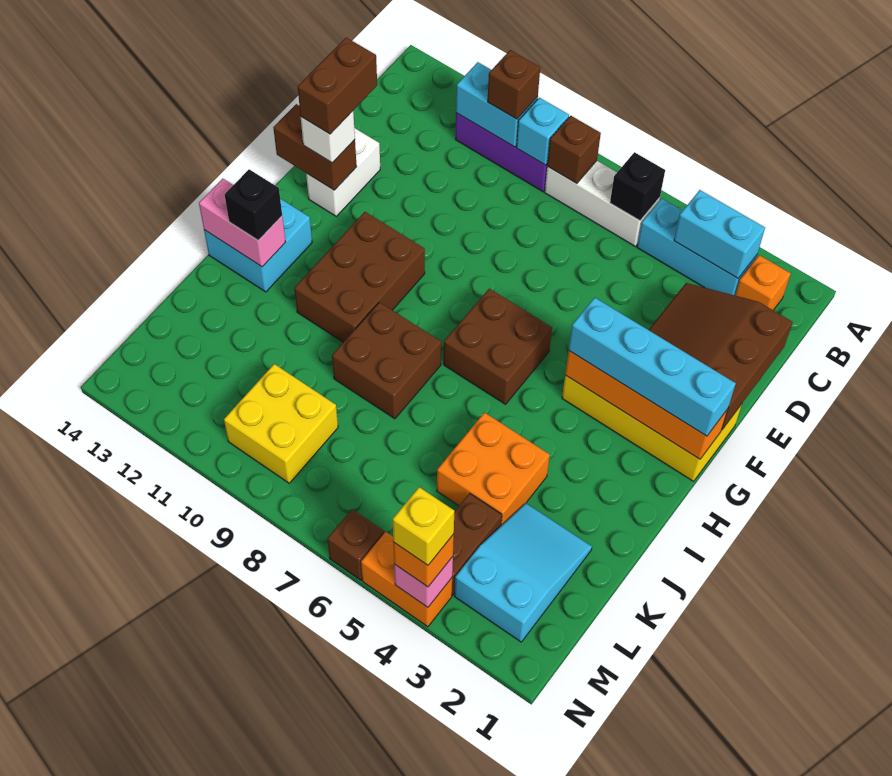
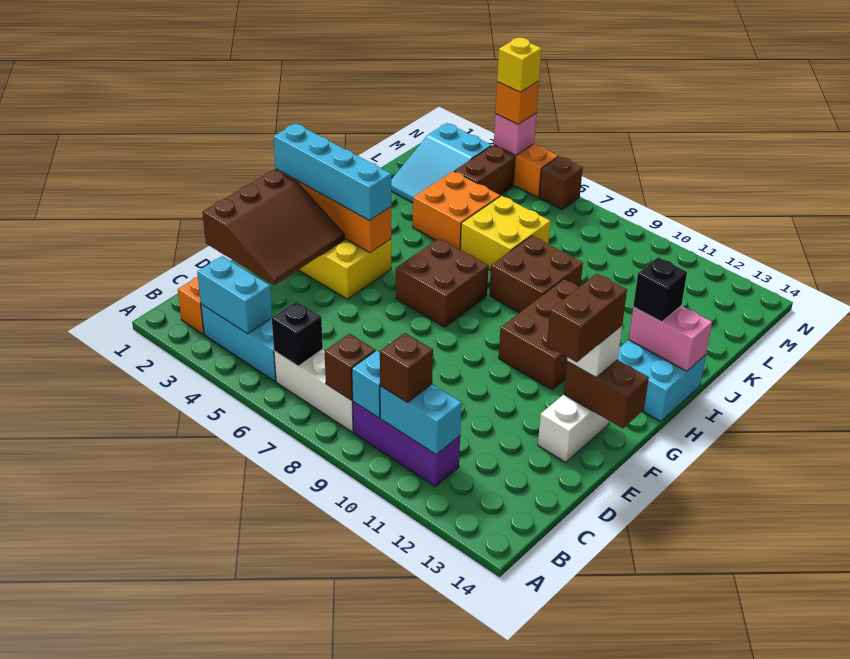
yellow brick L9:M10 level 1 -> yellow brick J6:K7 level 1

